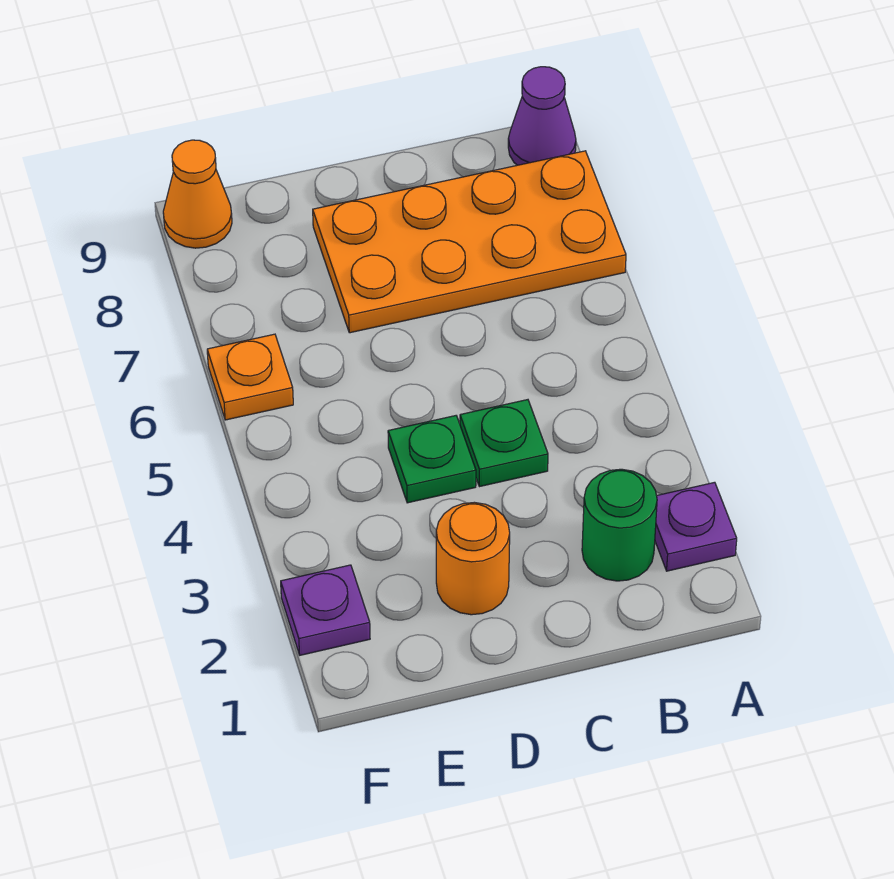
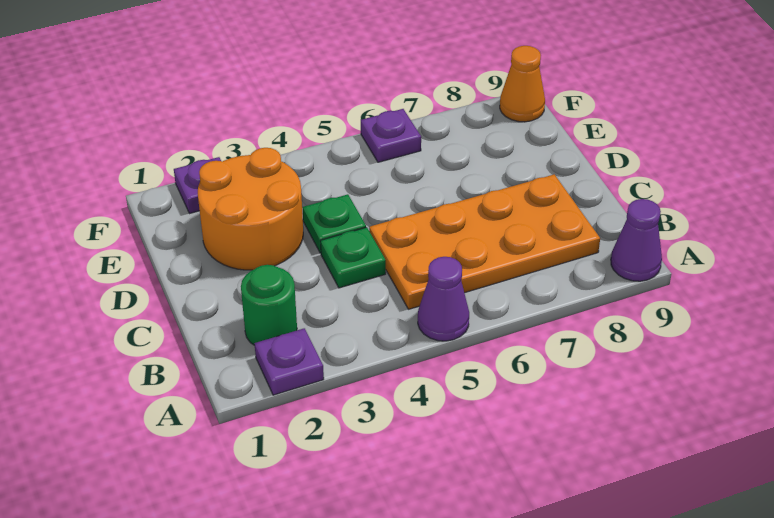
none -> purple cone A5 level 1
orange plate A7:D8 level 1 -> orange plate B5:C8 level 1
orange round brick D2 level 1 -> orange round brick D2:E3 level 1
orange plate F6 level 1 -> purple plate F6 level 1

